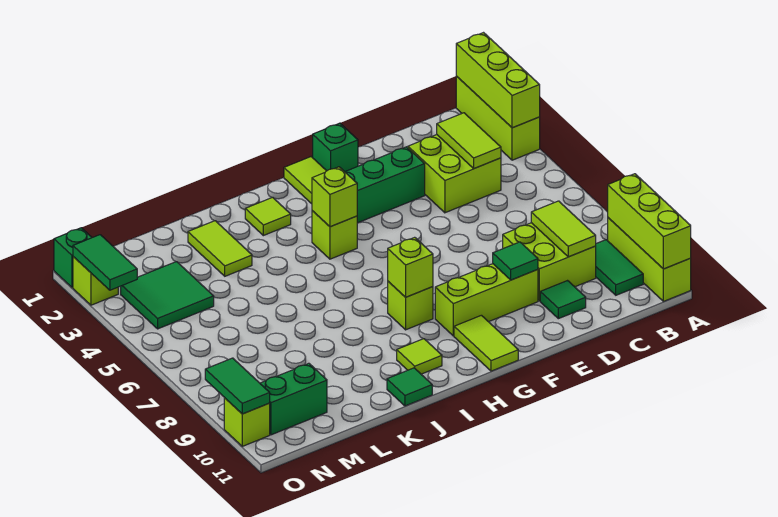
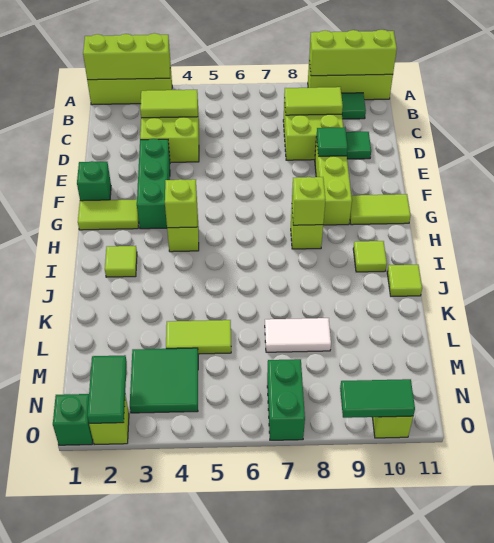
green tile J11 level 1 -> lime tile J11 level 1
lime tile K2:K3 level 1 -> lime tile L4:L5 level 1
none -> white tile L7:L8 level 1
green brick M10:N10 level 1 -> green brick N7:O7 level 1
green tile O2:O3 level 2 -> green tile N2:O2 level 2

